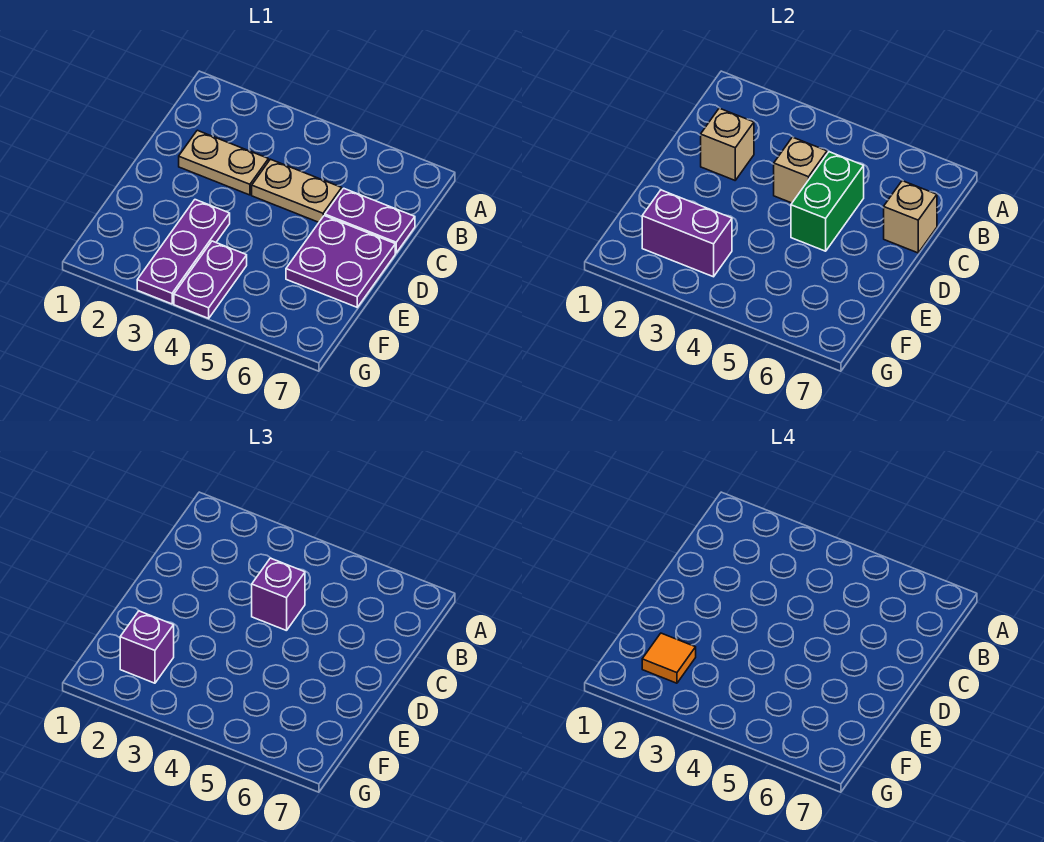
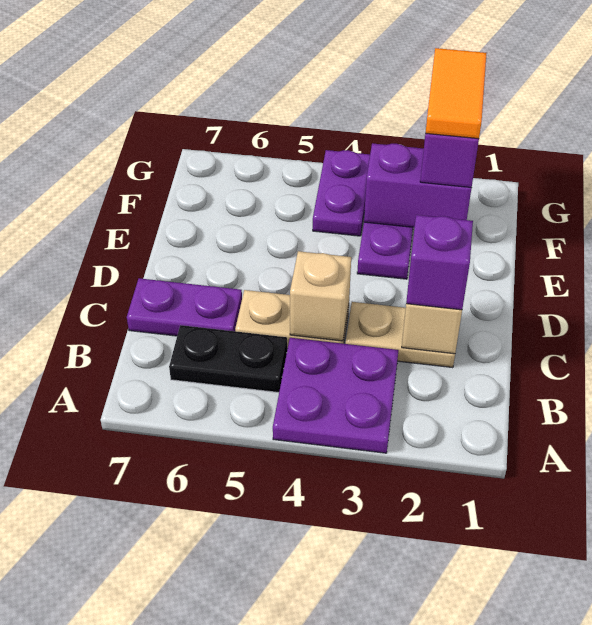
none -> black plate B5:B6 level 1
purple brick C4 level 3 -> purple brick C2 level 3
green brick C5:D5 level 2 -> none
tan brick C7 level 2 -> none
purple plate D6:E7 level 1 -> purple plate A3:B4 level 1
orange tile F2 level 4 -> orange tile F2:G2 level 4

